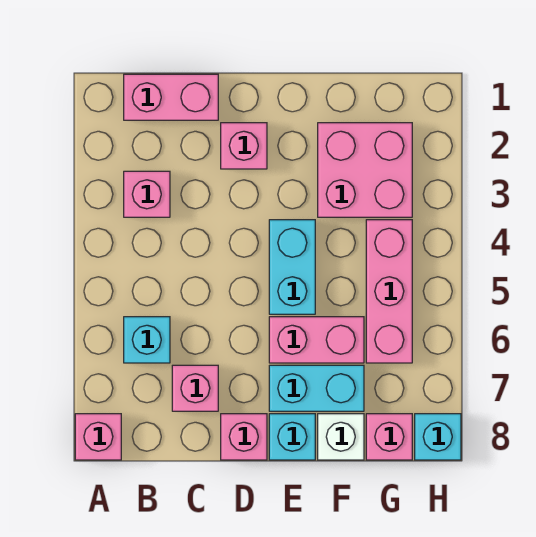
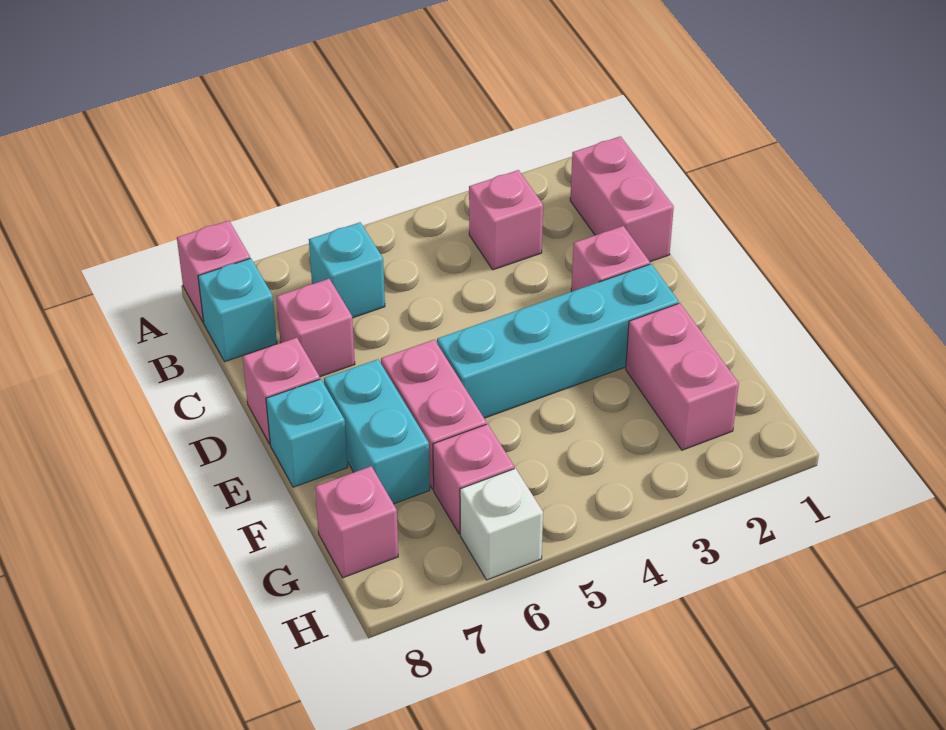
cyan brick E4:E5 level 1 -> cyan brick E2:E5 level 1
pink brick F2:G3 level 1 -> pink brick F2:G2 level 1
white brick F8 level 1 -> white brick H6 level 1
pink brick G4:G6 level 1 -> pink brick G6 level 1
cyan brick H8 level 1 -> cyan brick B8 level 1

